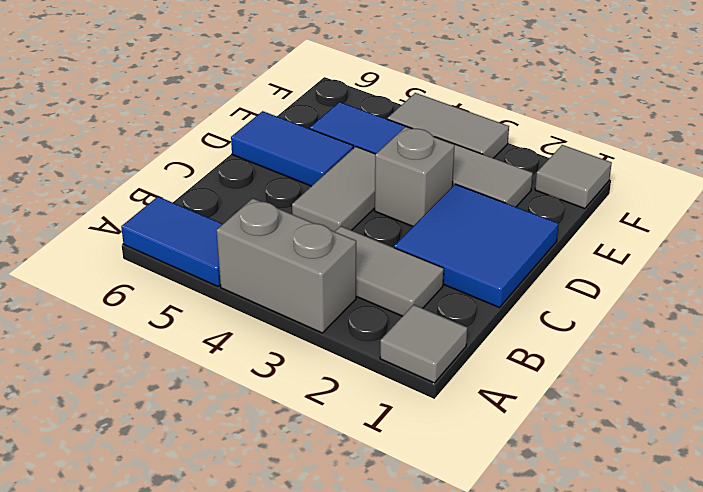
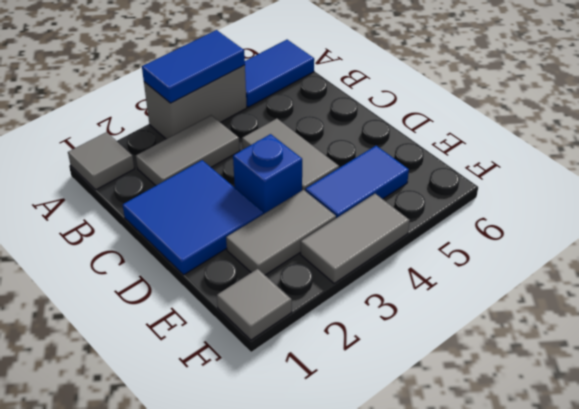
grey brick D3 level 1 -> blue brick D3 level 1
blue tile D5:D6 level 1 -> blue tile A3:A4 level 2

